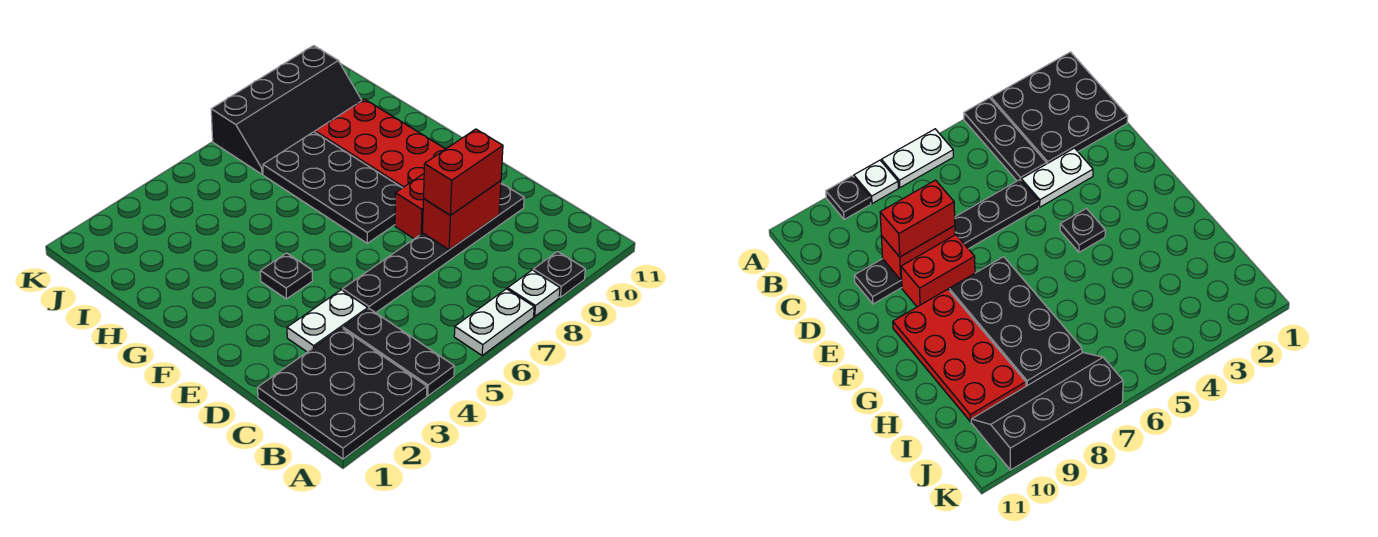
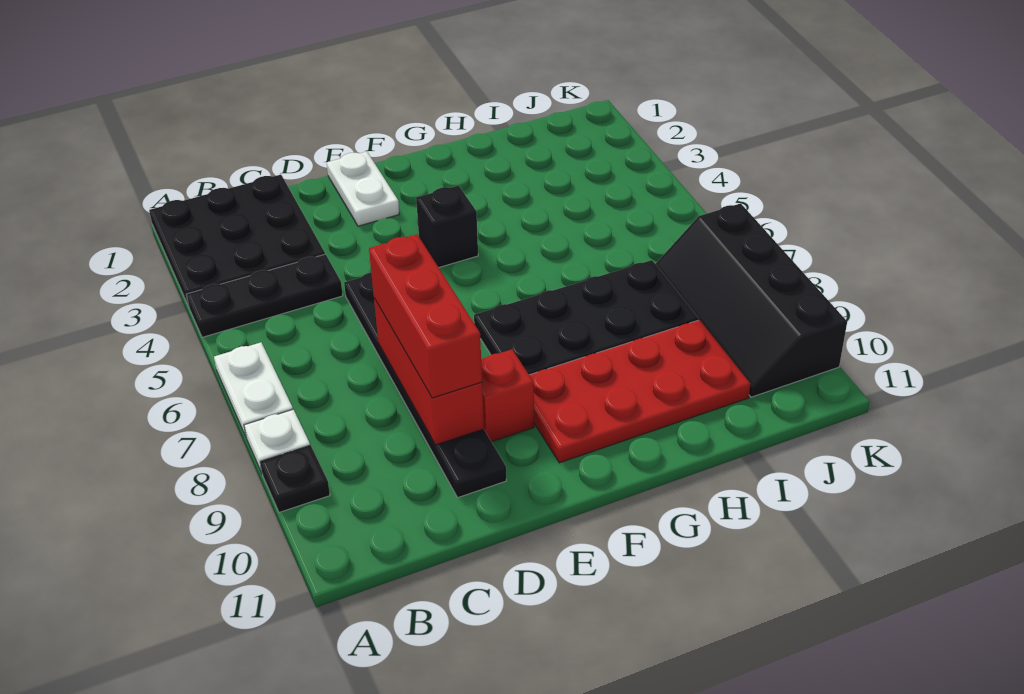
white plate D3:D4 level 1 -> white plate E1:E2 level 1
red brick D8:D9 level 2 -> red brick D7:D9 level 2
red brick D8:D9 level 3 -> red brick D7:D9 level 3
red brick E8:E9 level 1 -> red brick E9 level 1
black plate F4 level 1 -> black brick F4 level 1

